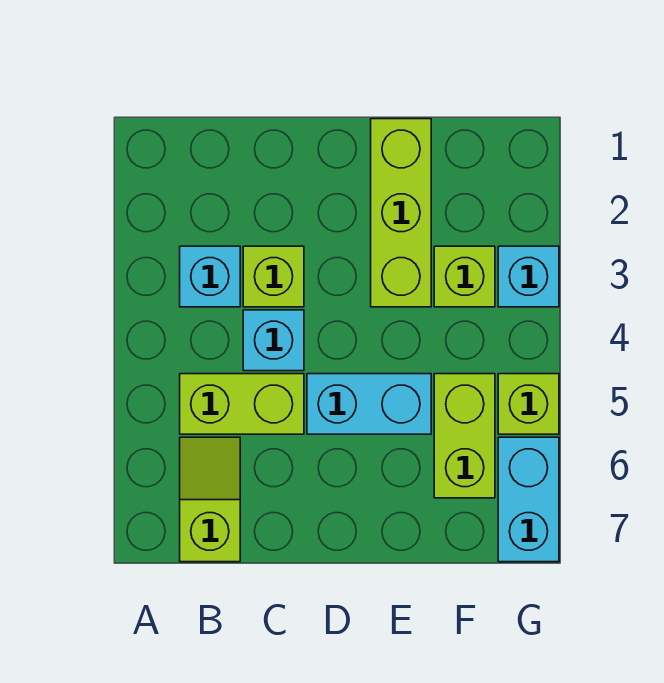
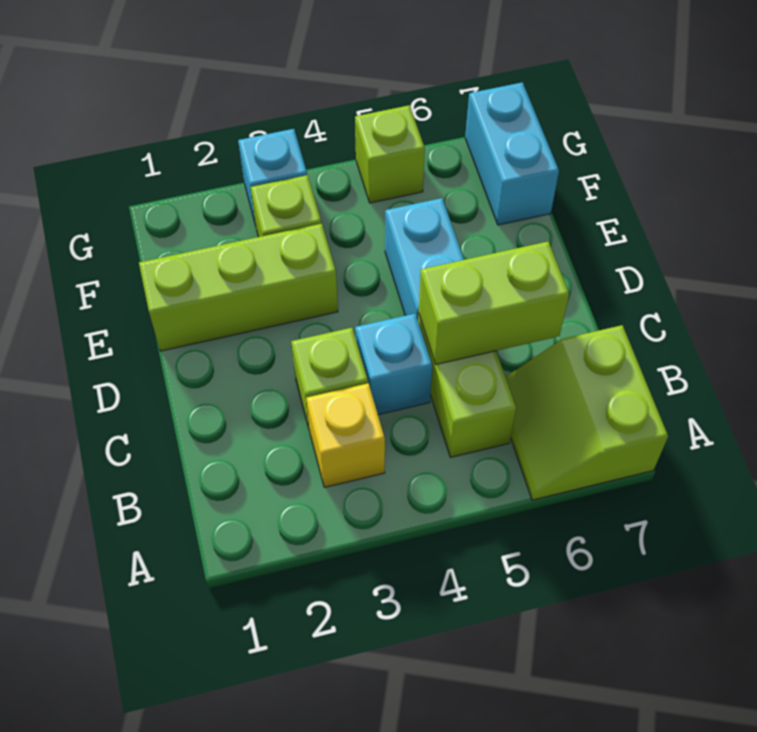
cyan brick B3 level 1 -> yellow brick B3 level 1
lime slope B6:B7 level 1 top 7 -> lime slope A6:B7 level 1 top 7
lime brick F5:F6 level 1 -> lime brick C5:C6 level 2
cyan brick G6:G7 level 1 -> cyan brick F7:G7 level 1

